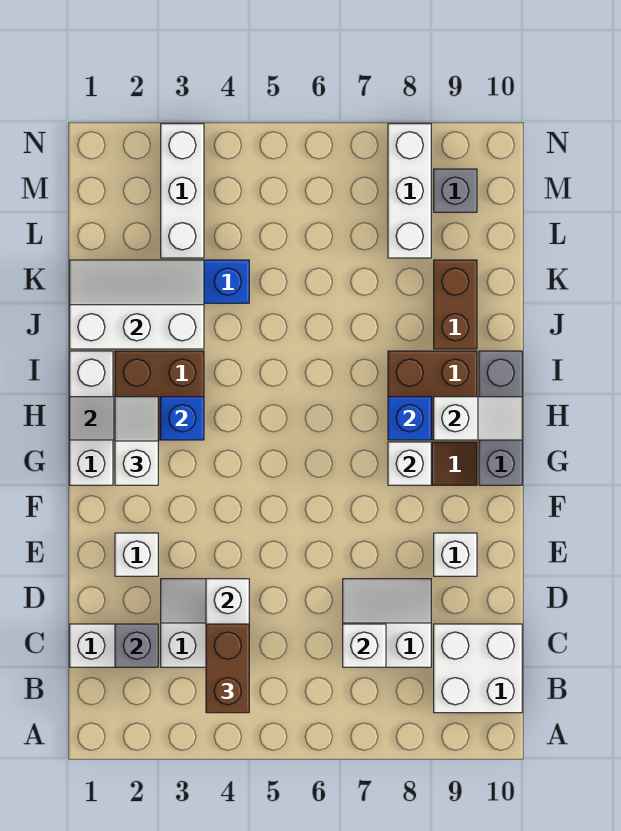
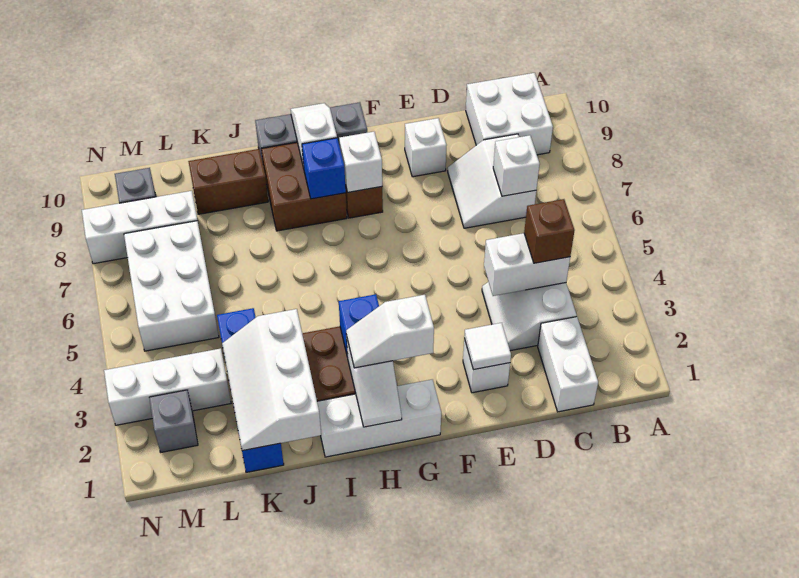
brown brick B4:C4 level 3 -> brown brick C4 level 3
grey brick C2 level 2 -> grey brick M2 level 1
none -> white tile E2 level 2
none -> white brick L5:M7 level 1

